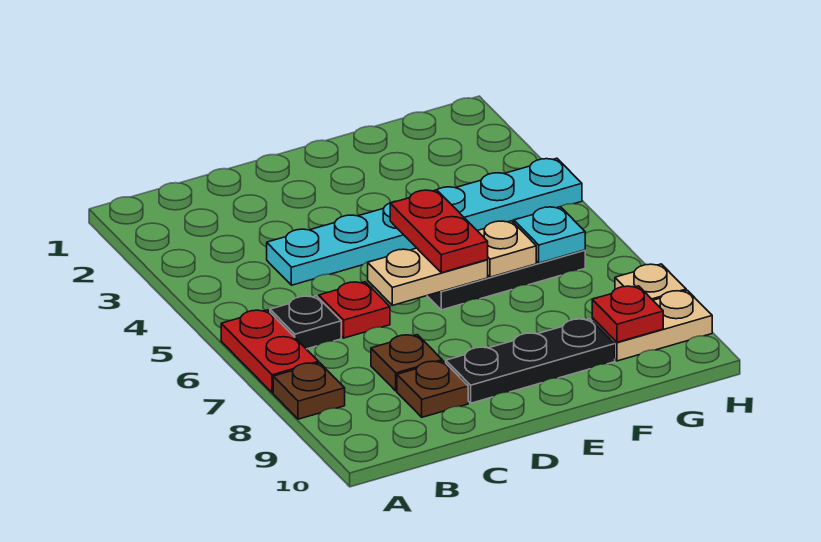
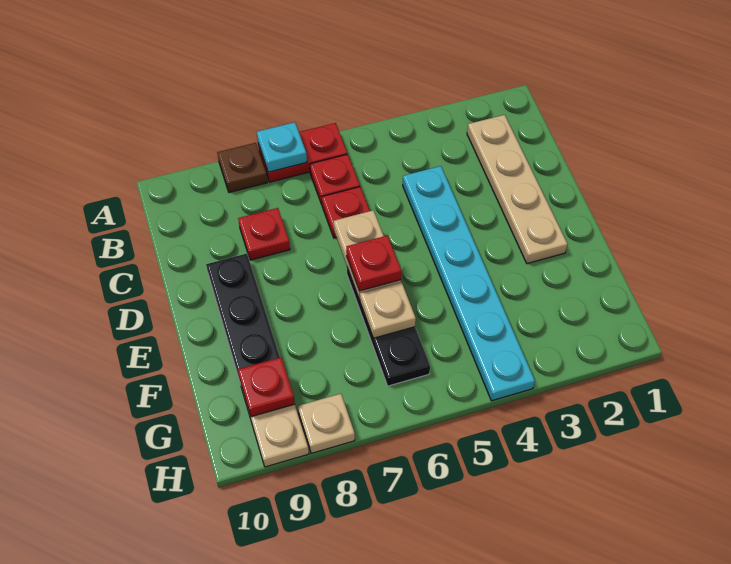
none -> tan plate B2:E2 level 1
black plate B6 level 1 -> red plate B6 level 1
brown plate C8 level 1 -> red plate C8 level 1
brown plate C9 level 1 -> none
red plate E5:E6 level 3 -> red plate E6 level 3
cyan plate G6 level 2 -> cyan plate A7 level 2

